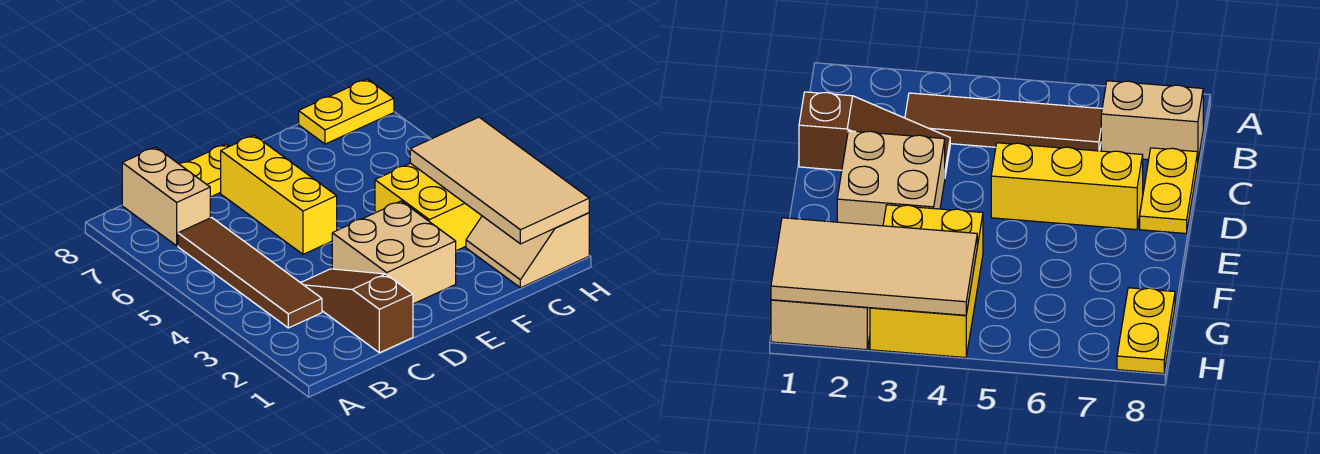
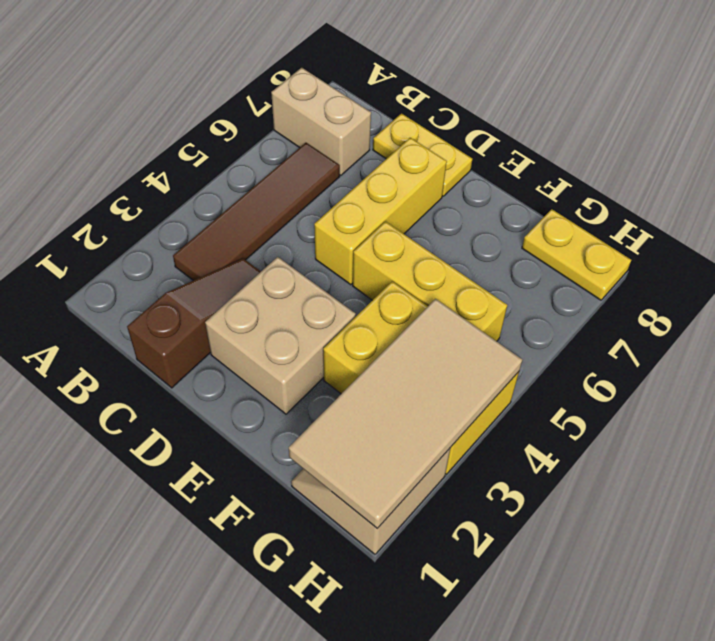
tan brick B7:B8 level 1 -> tan brick A7:B7 level 1
none -> yellow brick E5:G5 level 1

